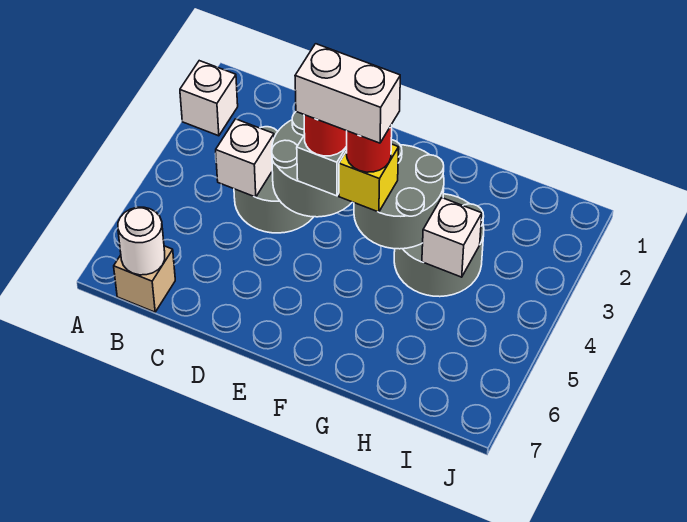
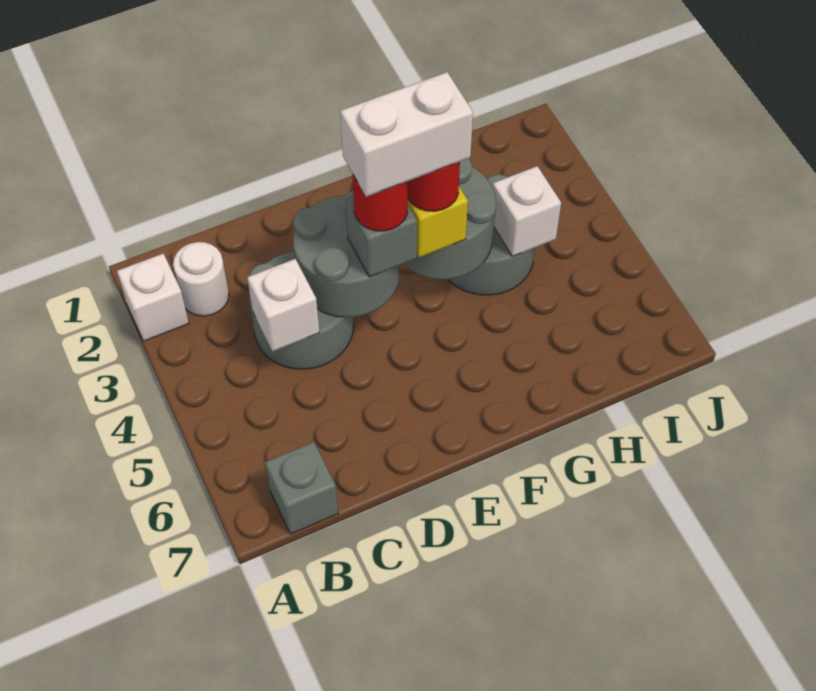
tan brick B7 level 1 -> grey brick B7 level 1
white round brick B7 level 2 -> white round brick B2 level 1

